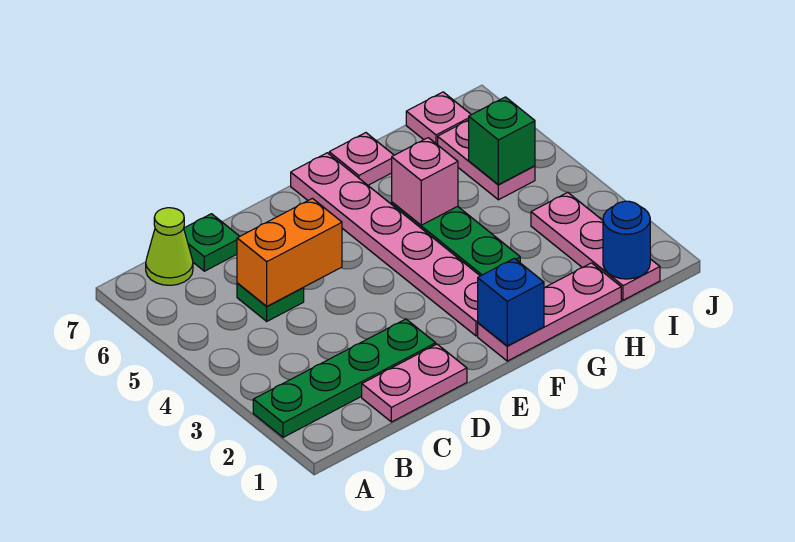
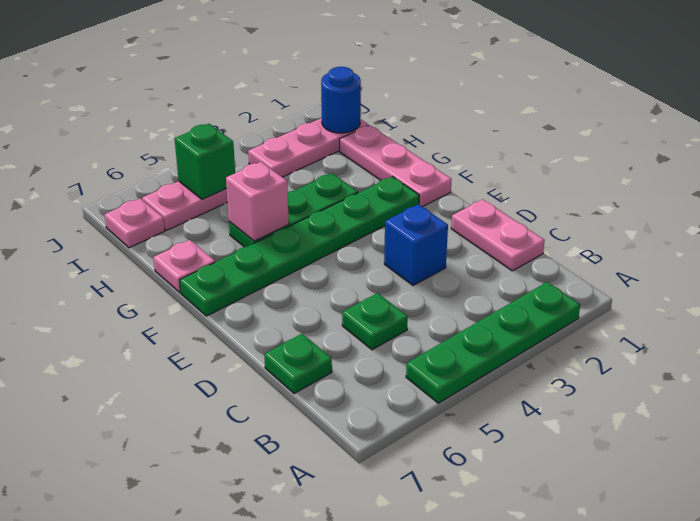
green plate A2:D2 level 1 -> green plate A2:A5 level 1
lime cone B7 level 1 -> none
orange brick C5:D5 level 2 -> none
blue brick F1 level 2 -> blue brick D3 level 1
pink plate F2:F7 level 1 -> green plate F2:F7 level 1

